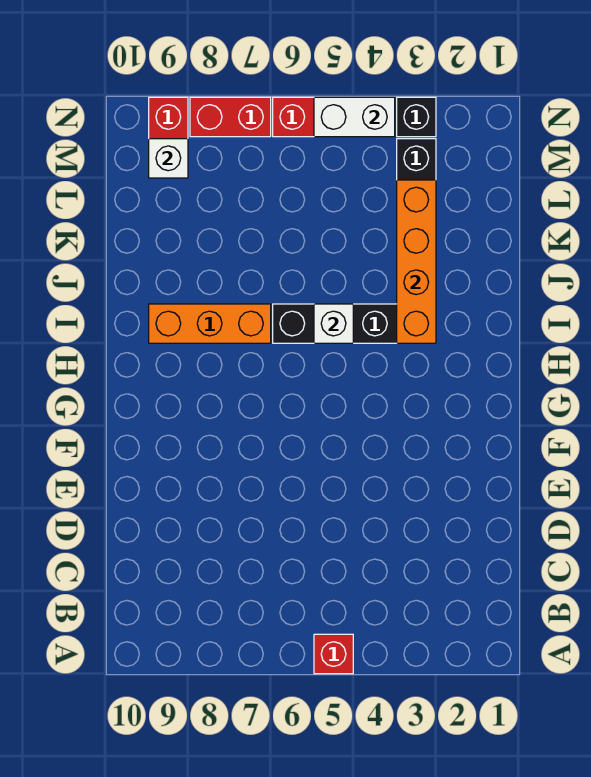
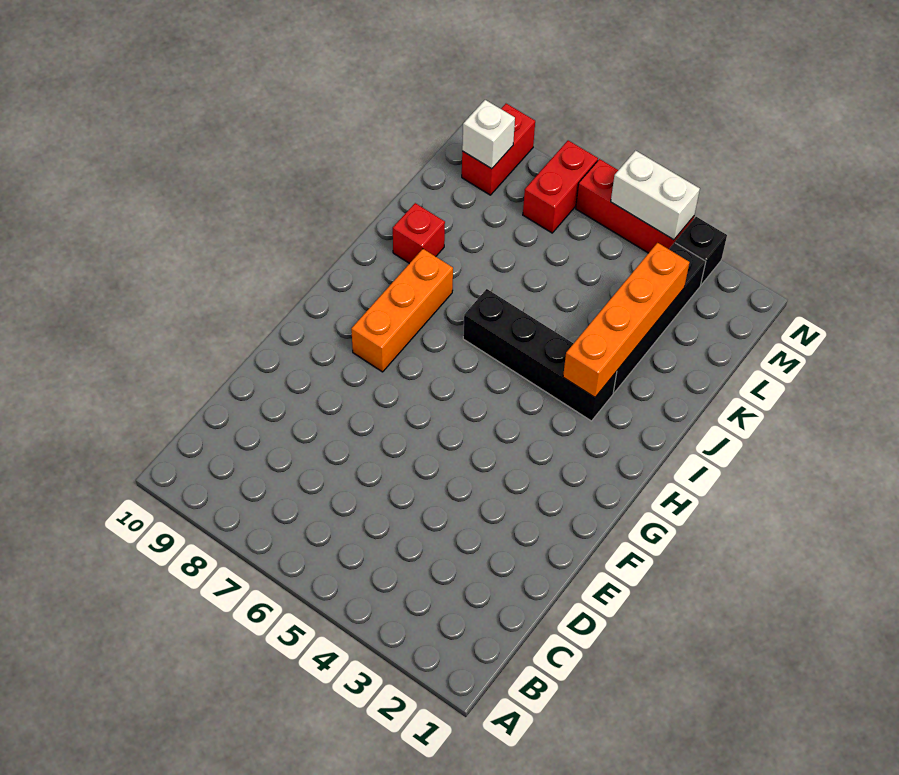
red brick A5 level 1 -> red brick J9 level 1
white brick I5 level 2 -> none
orange brick I7:I9 level 1 -> orange brick G8:I8 level 1
red brick N7:N8 level 1 -> red brick M7:N7 level 1

